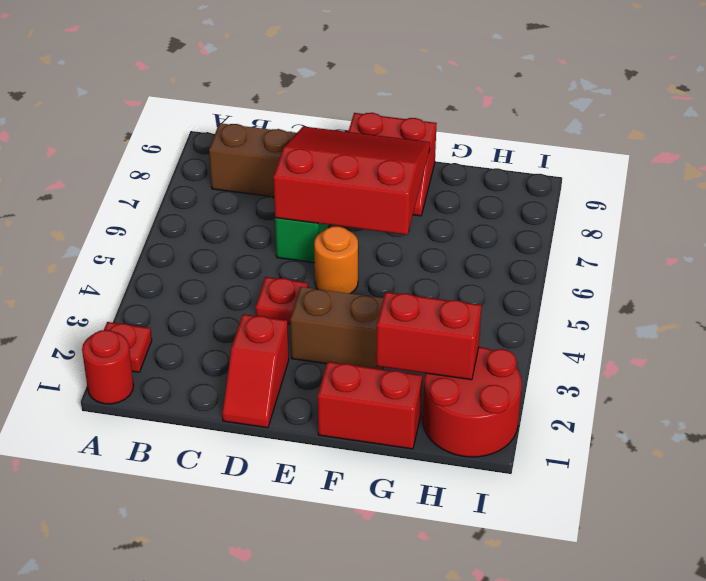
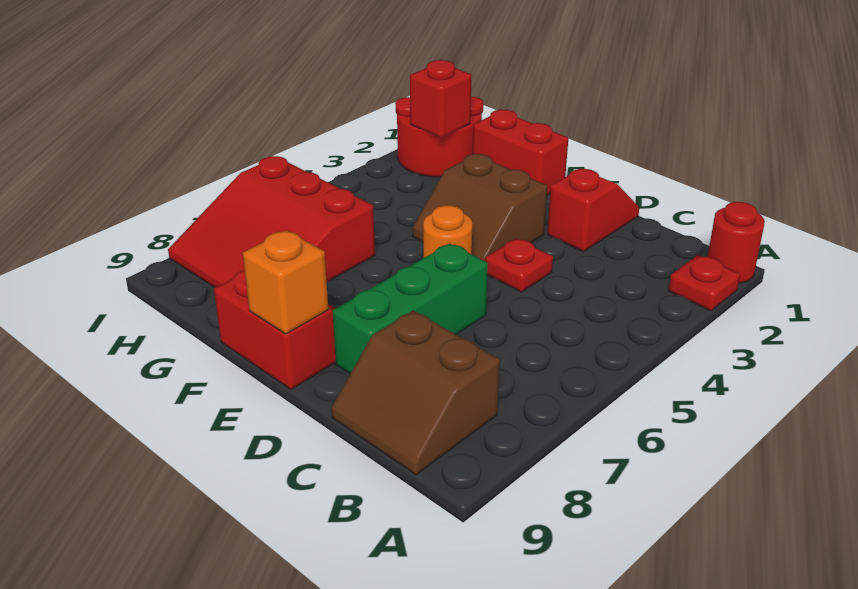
red slope D6:F8 level 2 top 6 -> red slope G6:I8 level 1 top 6
none -> orange brick E9 level 2
red brick G2:H2 level 2 -> red brick H2 level 2

